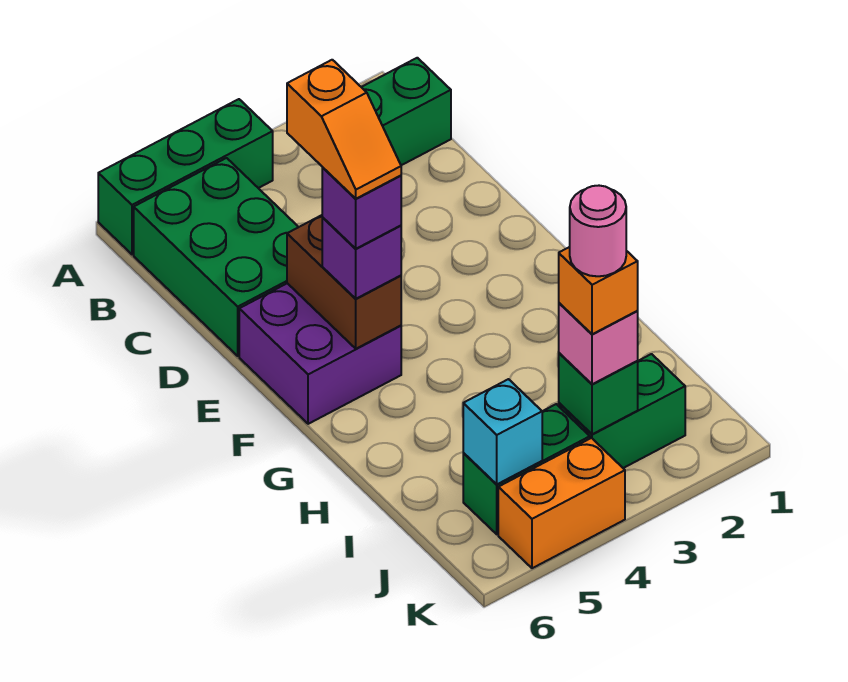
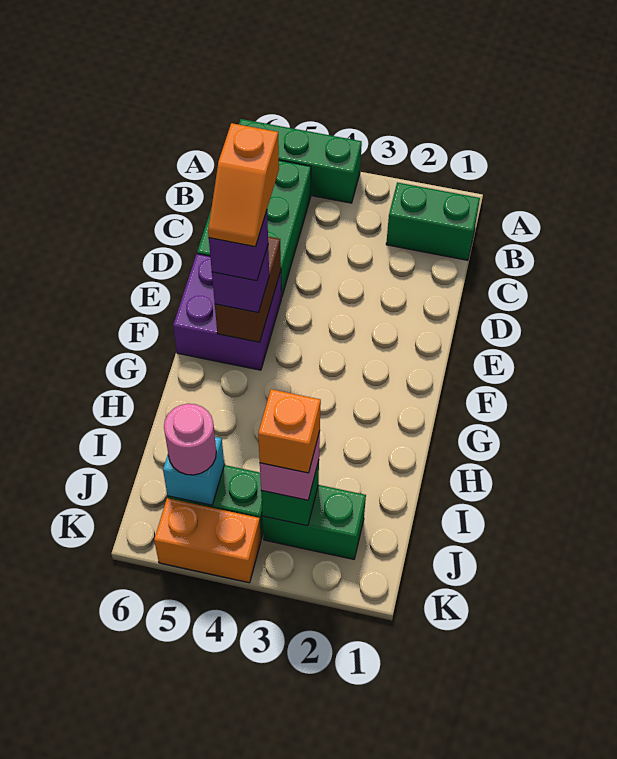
pink round brick J3 level 5 -> pink round brick J5 level 3

